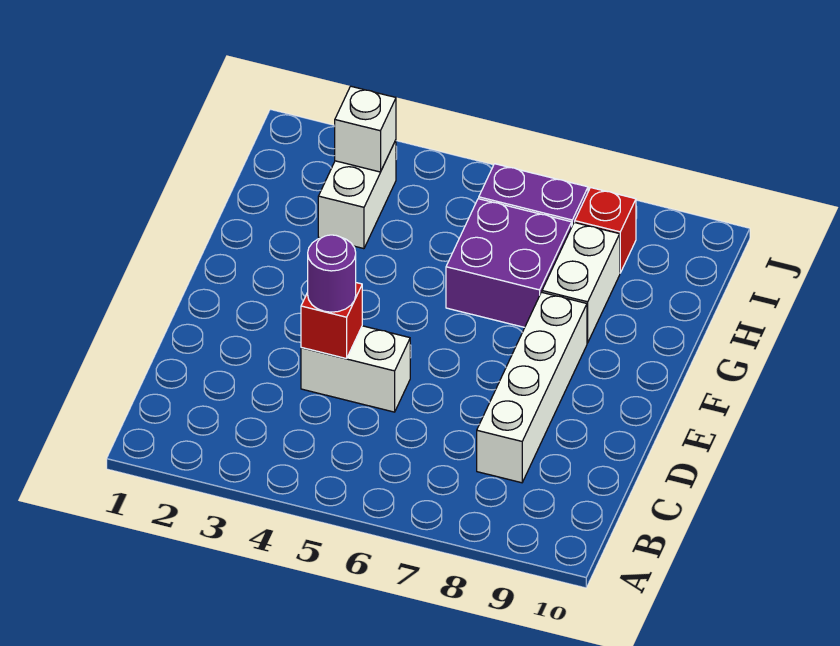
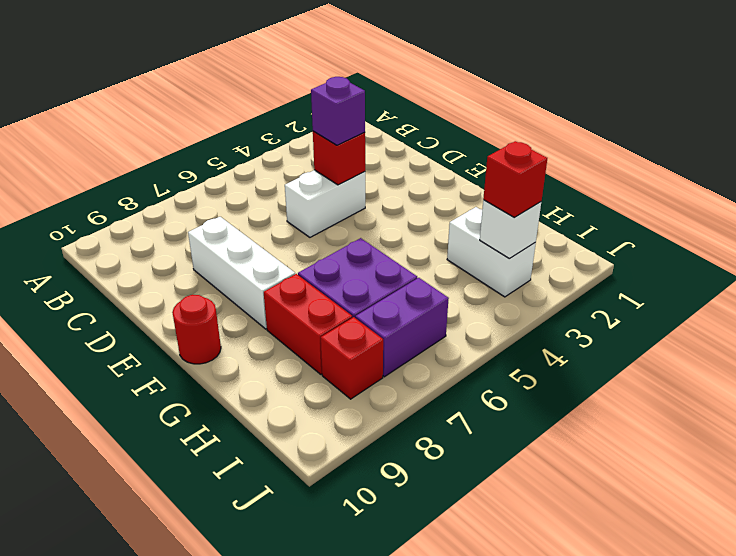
white brick C8:F8 level 1 -> white brick D8:F8 level 1
purple round brick D4 level 3 -> purple brick D4 level 3
none -> red round brick F10 level 1
white brick G8:H8 level 1 -> red brick G8:H8 level 1
none -> red brick I3 level 3

